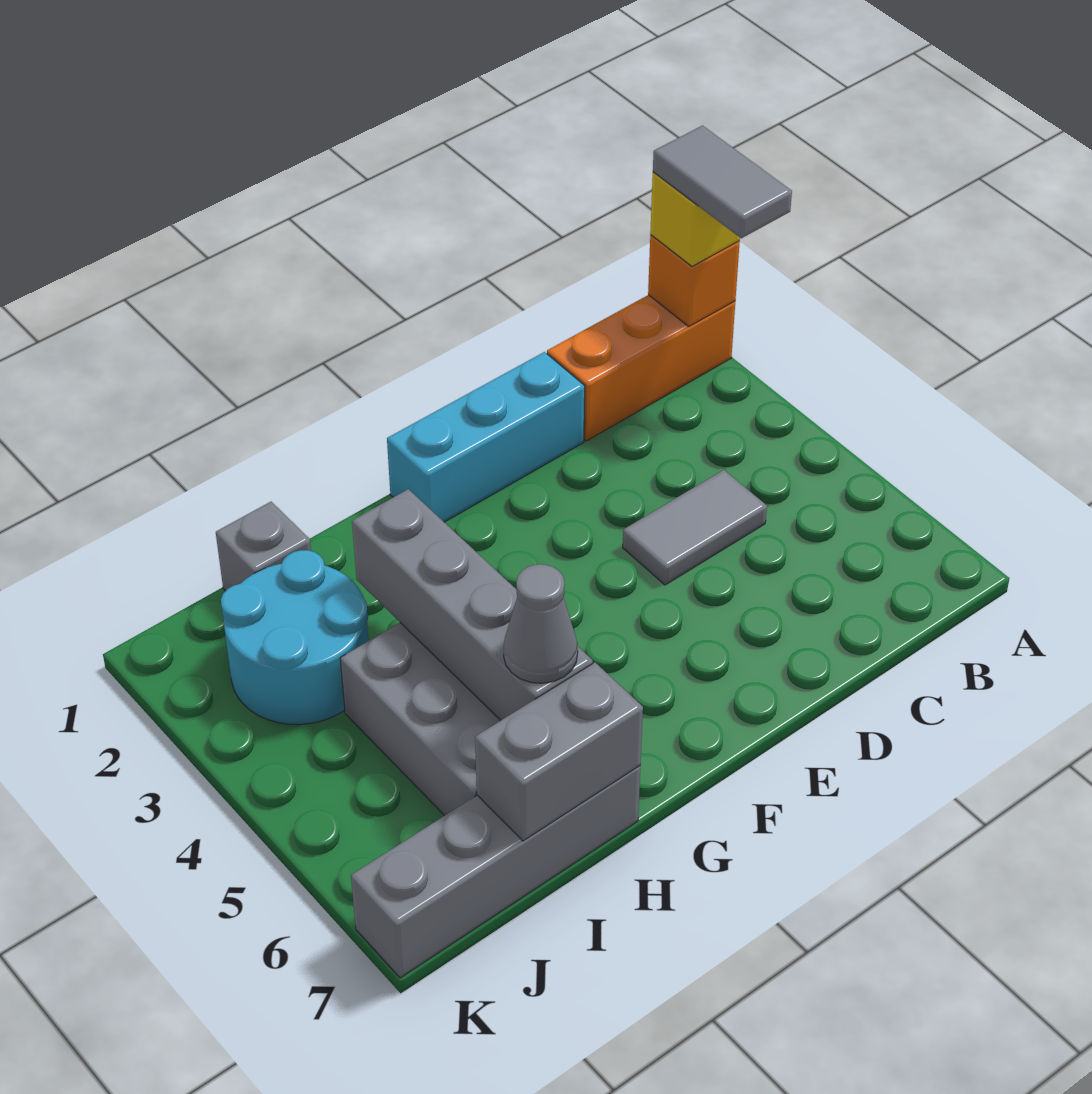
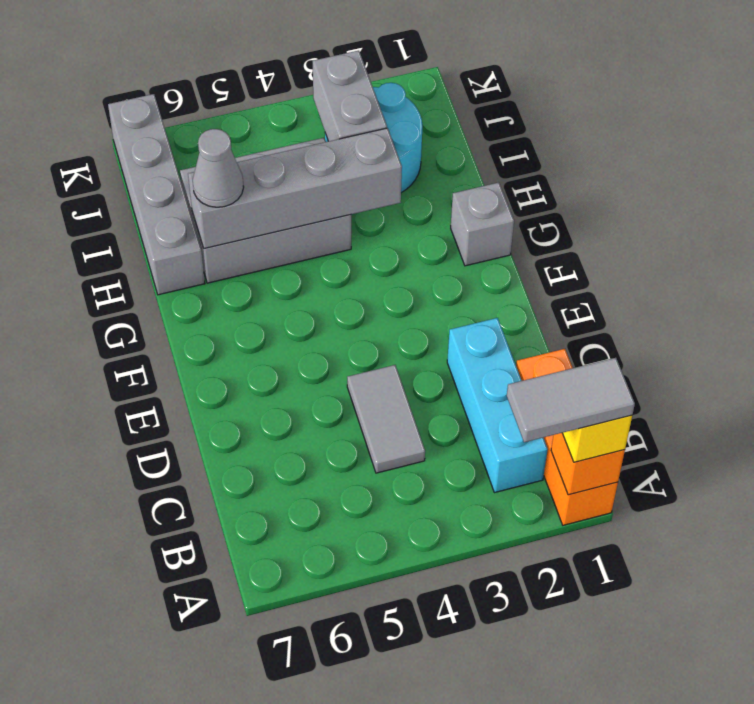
cyan brick D1:F1 level 1 -> cyan brick B2:D2 level 1
grey brick H7:I7 level 2 -> grey brick I3:J3 level 2
grey brick I1 level 1 -> grey brick G1 level 1

